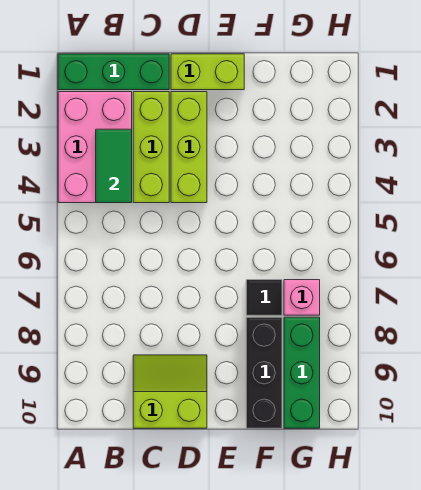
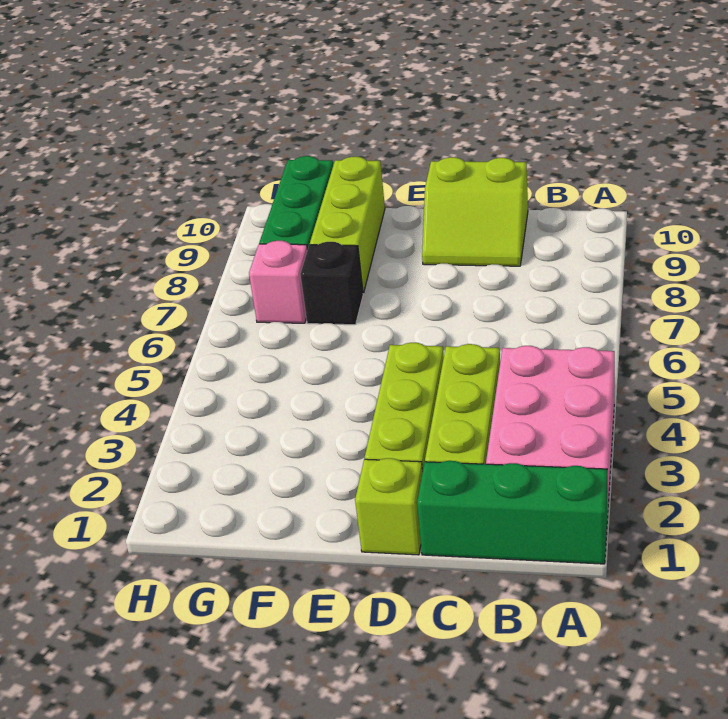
green tile B3:B4 level 2 -> none
lime brick D1:E1 level 1 -> lime brick D1 level 1
black tile F7 level 1 -> black brick F7 level 1
black brick F8:F10 level 1 -> lime brick F8:F10 level 1

